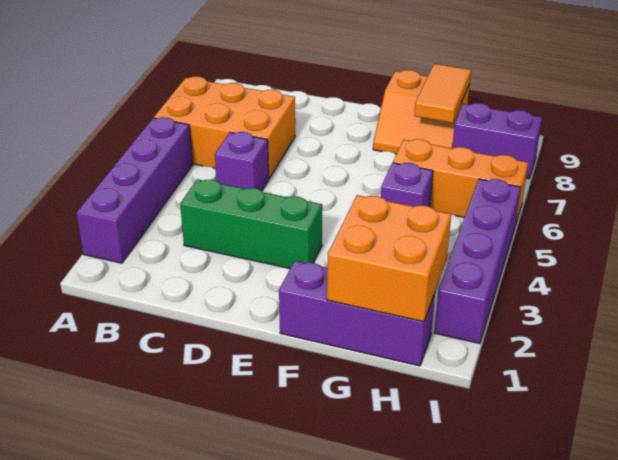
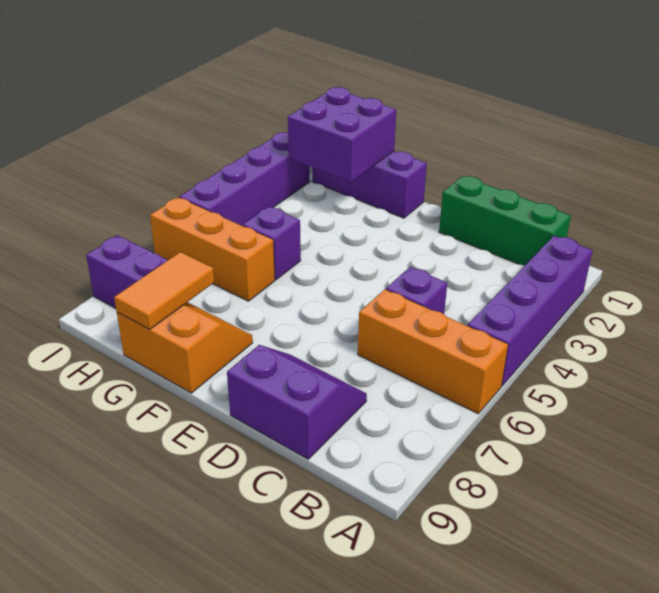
orange brick A6:C7 level 1 -> orange brick A6:C6 level 1
green brick C3:E3 level 1 -> green brick B1:D1 level 1
none -> purple slope C8:D9 level 1 top 9
orange brick G1:H2 level 2 -> purple brick G1:H2 level 2

